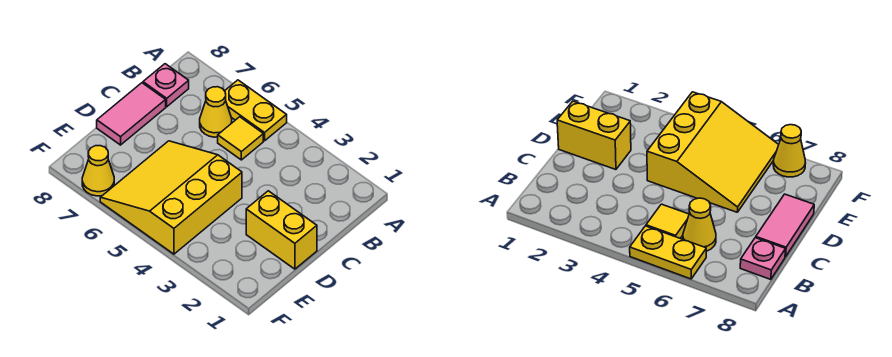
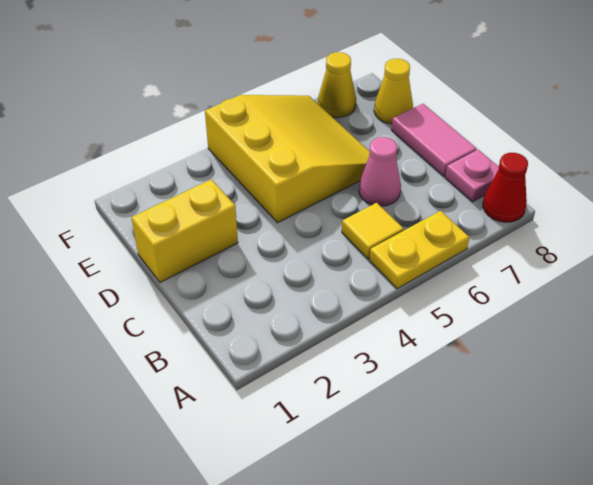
none -> red cone A8 level 1
yellow cone B6 level 1 -> yellow cone E8 level 1
none -> pink cone C6 level 1

